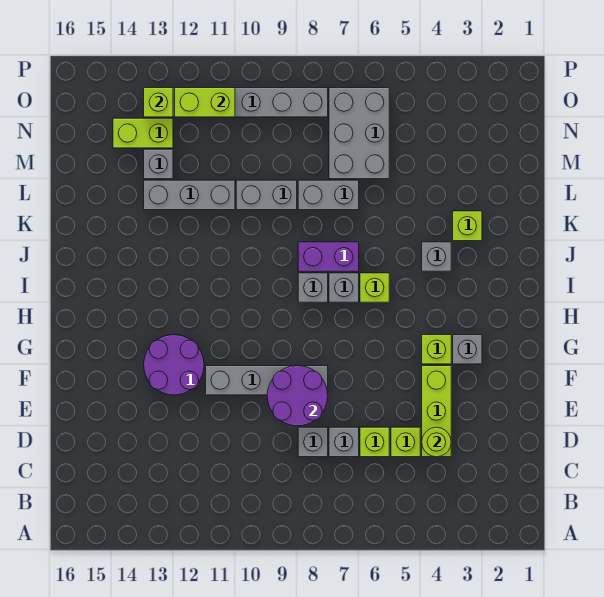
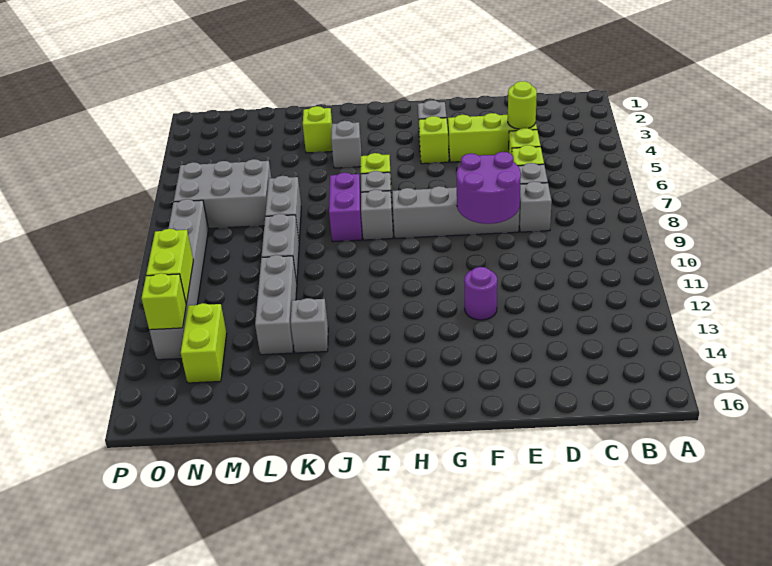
grey brick F8:F11 level 1 -> grey brick E8:H8 level 1
purple round brick F12:G13 level 1 -> purple round brick F12 level 1
grey brick M13 level 1 -> grey brick K13 level 1

